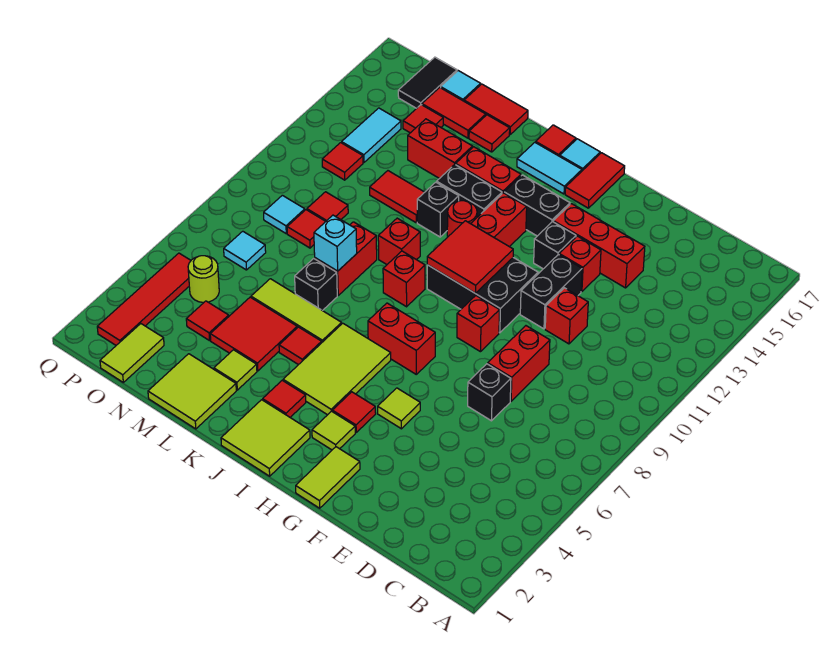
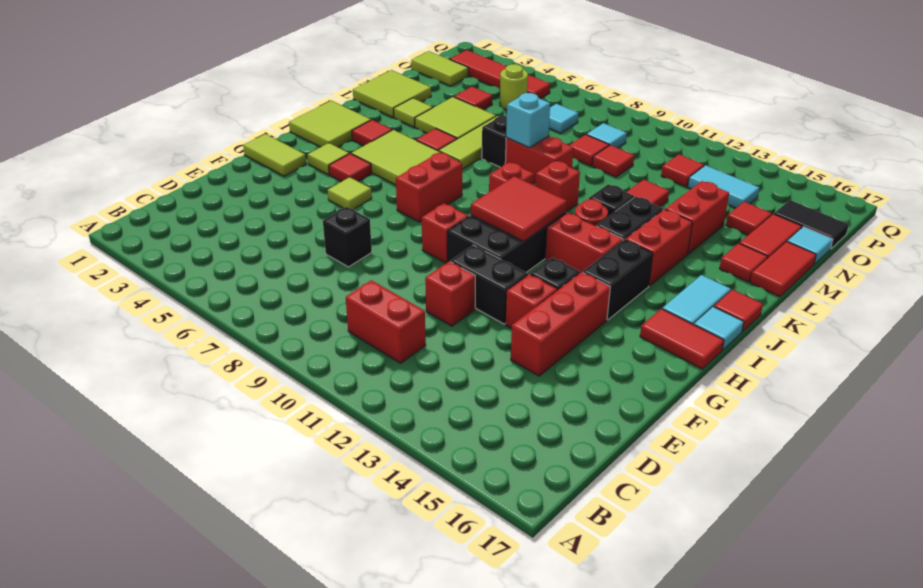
red brick E8:E9 level 1 -> red brick C10:C11 level 1
red tile L4:M5 level 1 -> lime tile L4:M5 level 1

